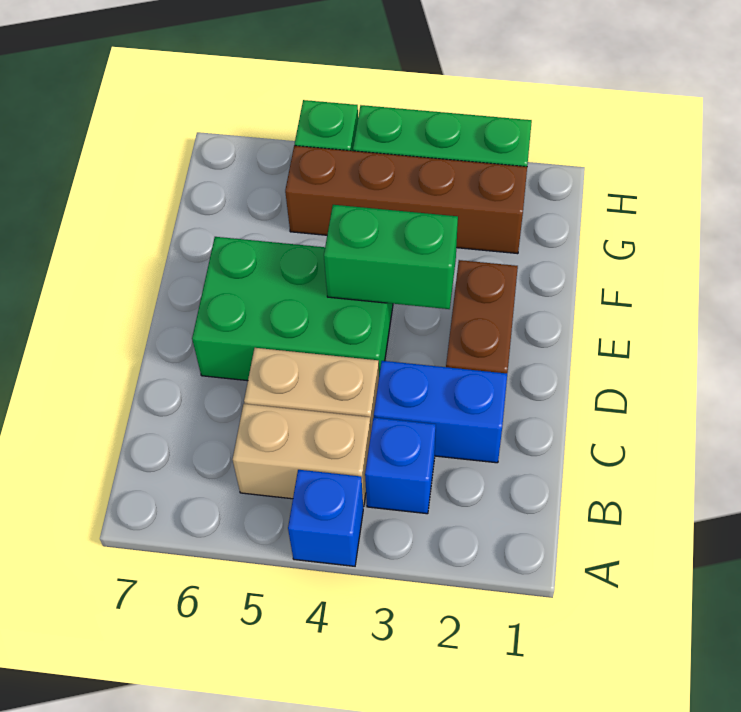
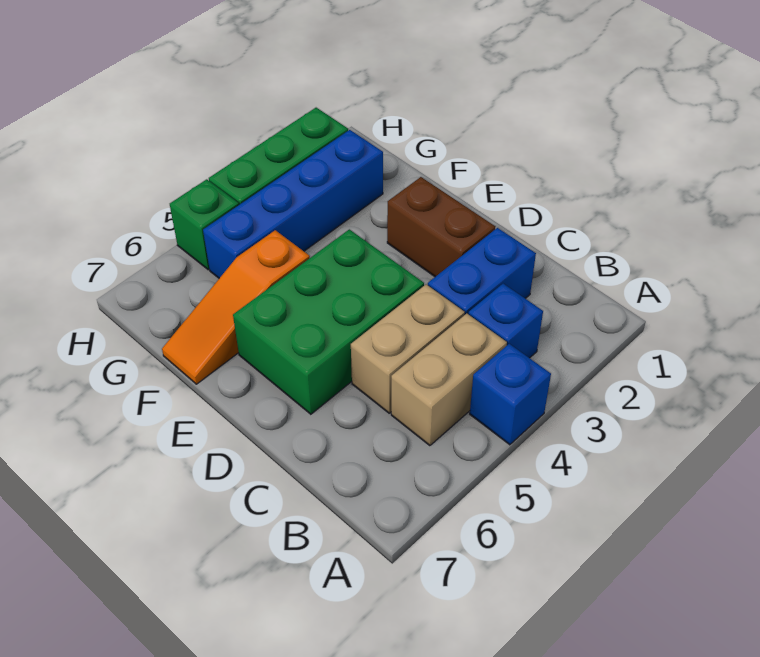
green brick E3:E4 level 2 -> none
none -> orange slope F5:F7 level 1 top 5
brown brick G2:G5 level 1 -> blue brick G2:G5 level 1

